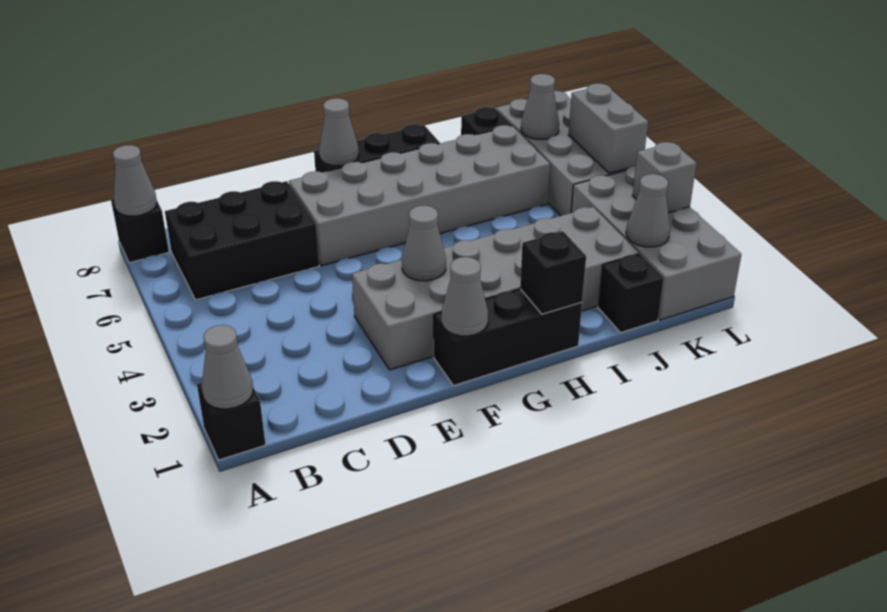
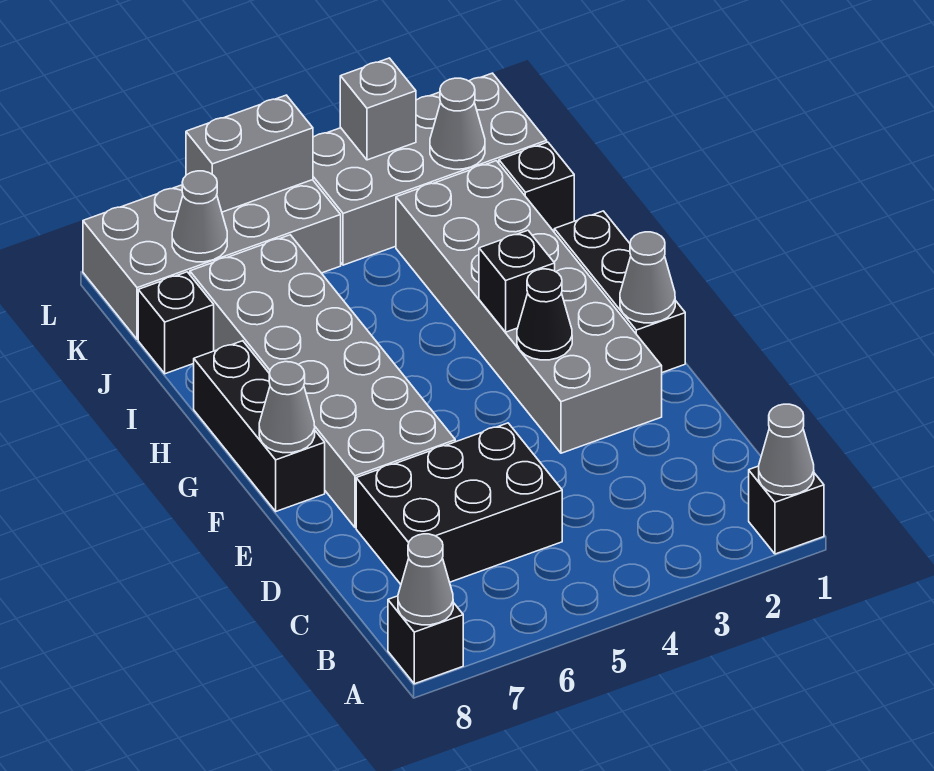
black brick B6:D7 level 1 -> black brick C5:D7 level 1
grey cone F3 level 2 -> black cone F3 level 2
black brick H1 level 2 -> black brick G3 level 2

